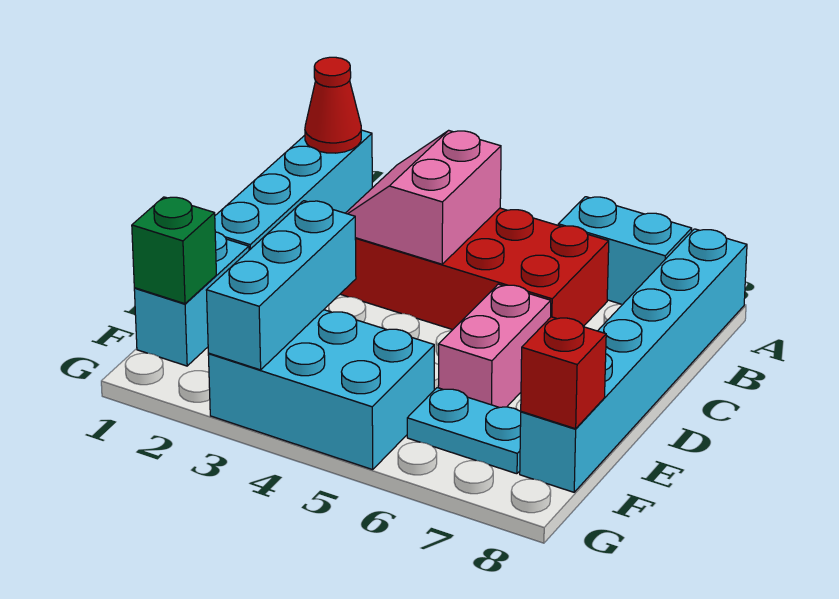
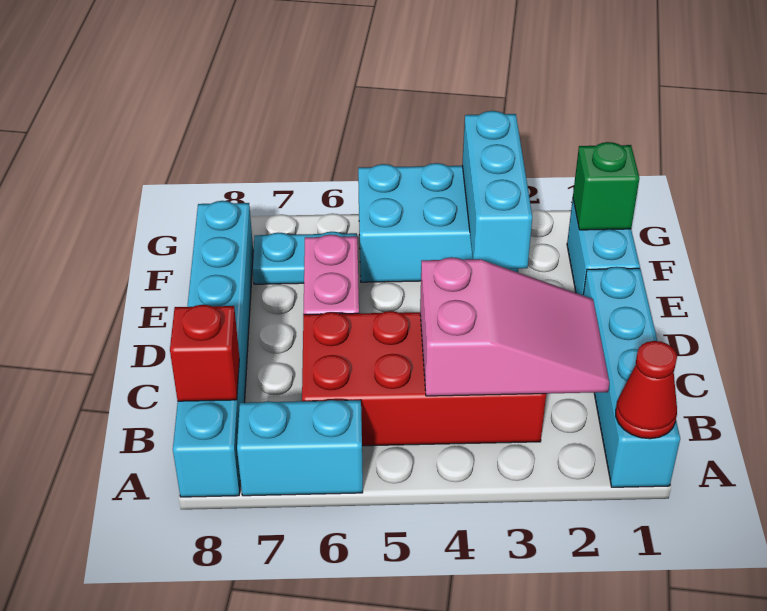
pink slope B3:C4 level 2 top 4 -> pink slope B2:C4 level 2 top 4
red brick F8 level 2 -> red brick B8 level 2

